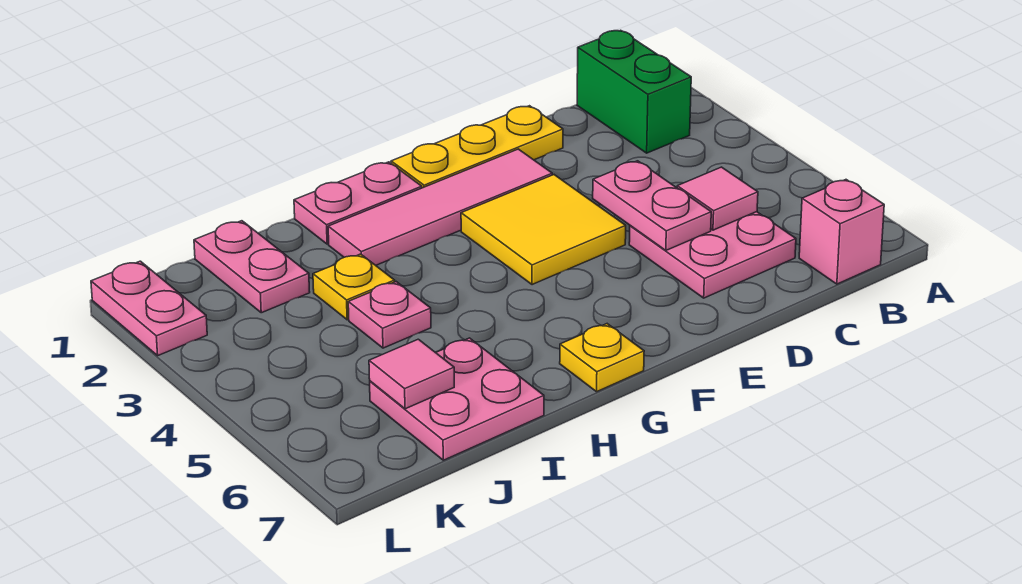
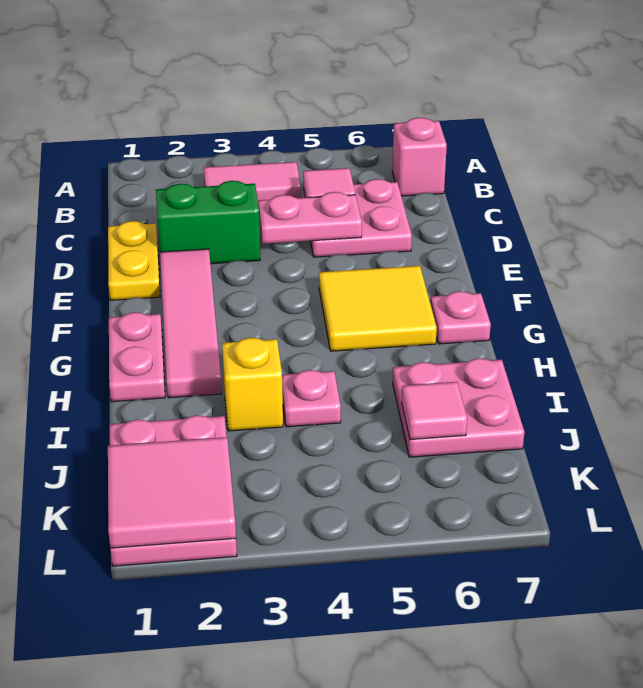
green brick B1:B2 level 1 -> green brick D2:D3 level 1
none -> pink tile B3:B4 level 1
yellow plate D1:F1 level 1 -> yellow plate D1:E1 level 1
yellow tile E3:F4 level 1 -> yellow tile F5:G6 level 1
yellow plate G7 level 1 -> pink plate G7 level 1
yellow plate I3 level 1 -> yellow brick I3 level 1
none -> pink tile K1:L2 level 2

